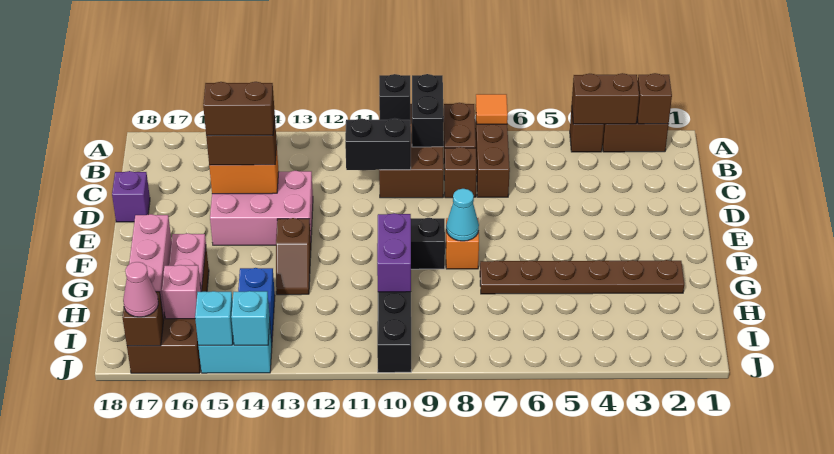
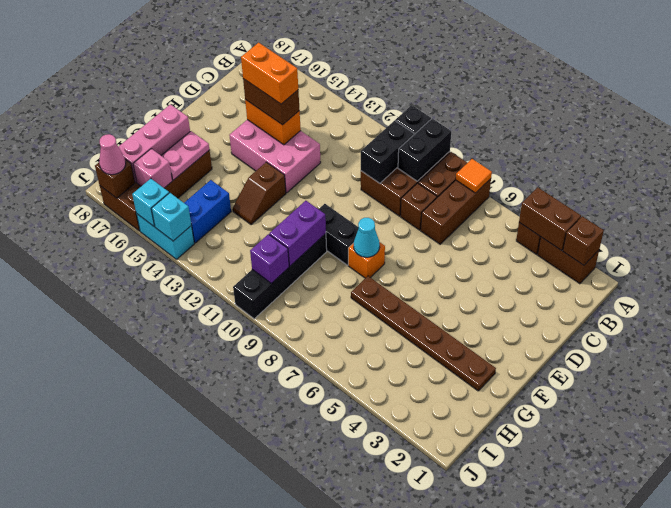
black brick C10:C11 level 2 -> black brick B10:C10 level 2
brown brick D14:D15 level 4 -> orange brick D14:D15 level 4
purple brick D18 level 1 -> purple brick I10 level 2

